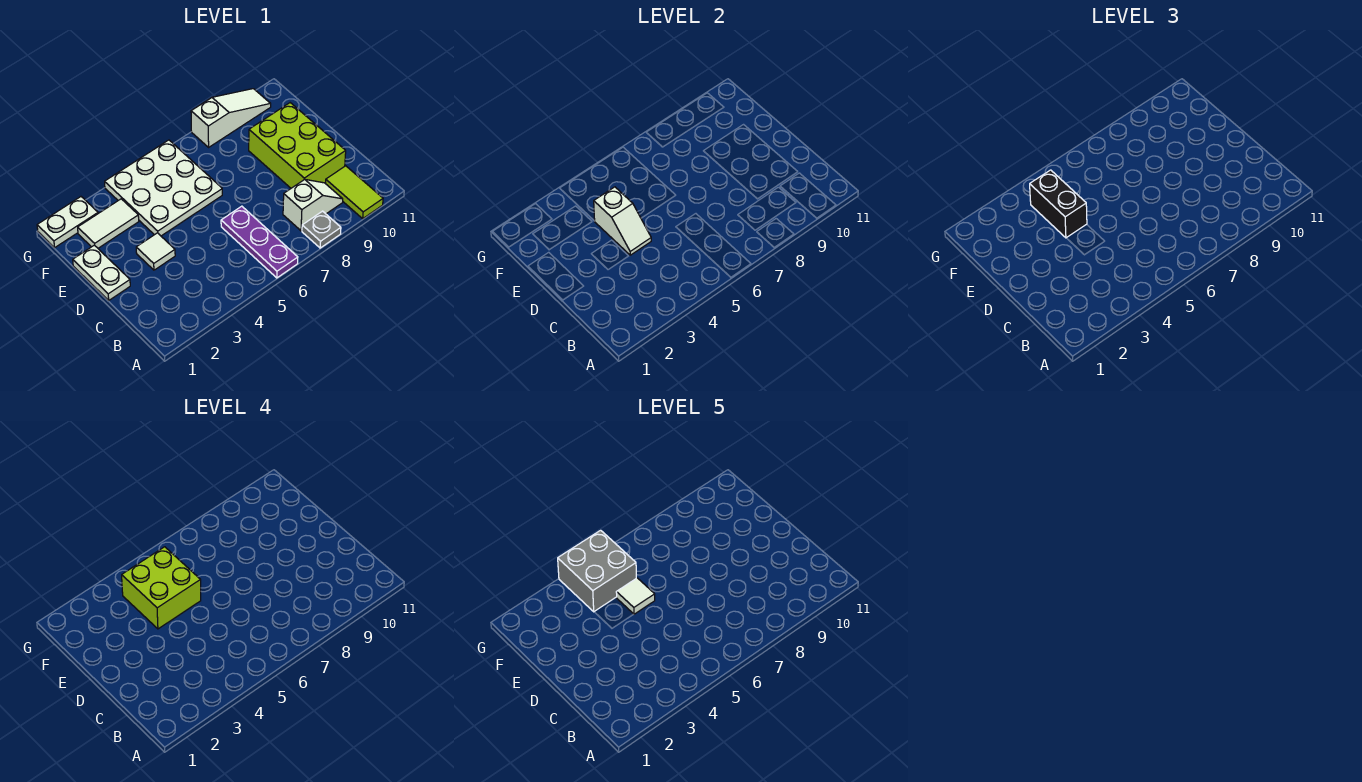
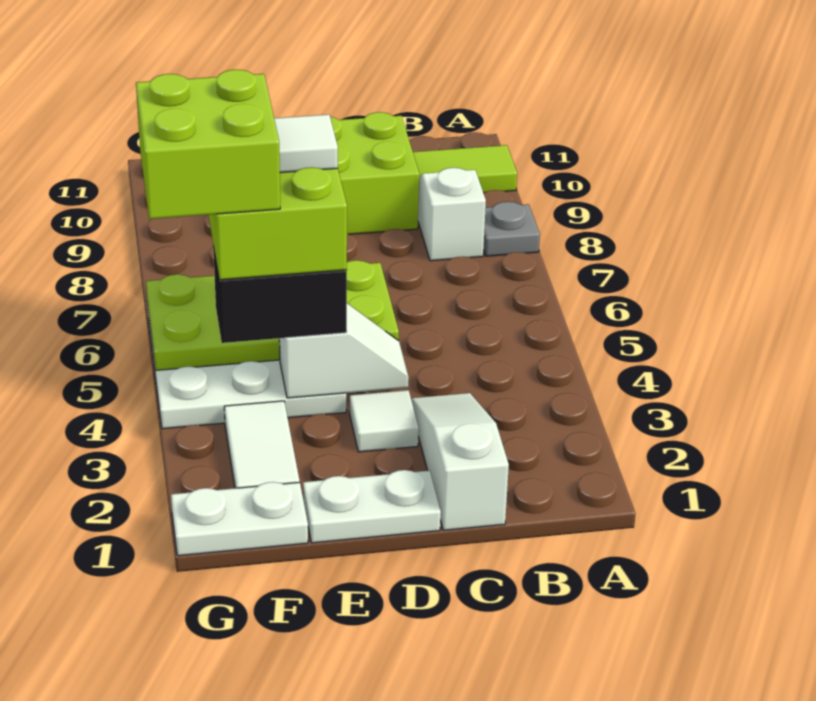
purple plate A6:C6 level 1 -> none
none -> lime plate D5:G6 level 2
grey brick F4:G5 level 5 -> lime brick F4:G5 level 5
white plate G1:G2 level 1 -> white plate F1:G1 level 1
white slope G8:G10 level 1 top 8 -> white slope C1:C3 level 1 top 1

